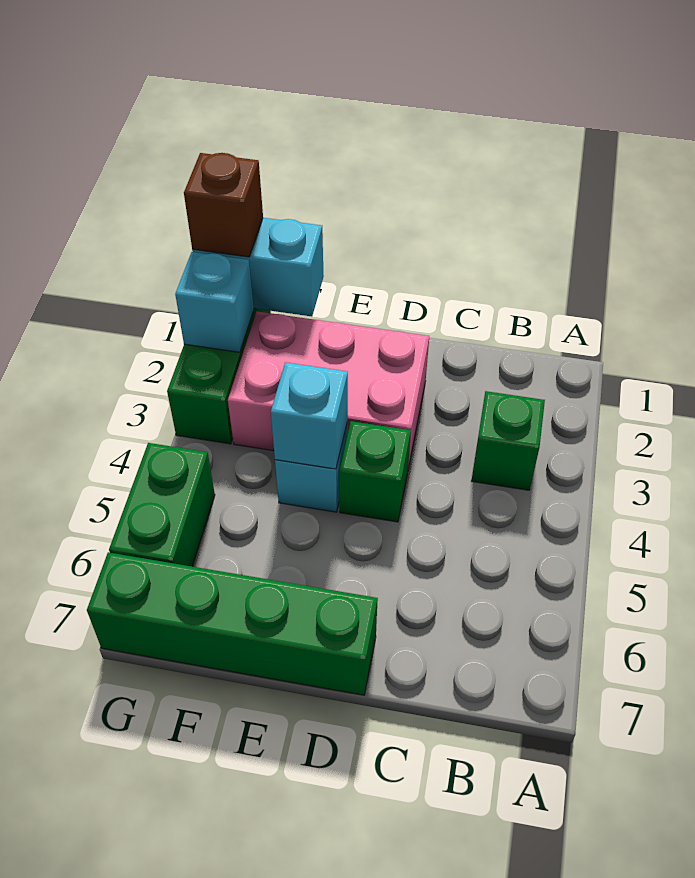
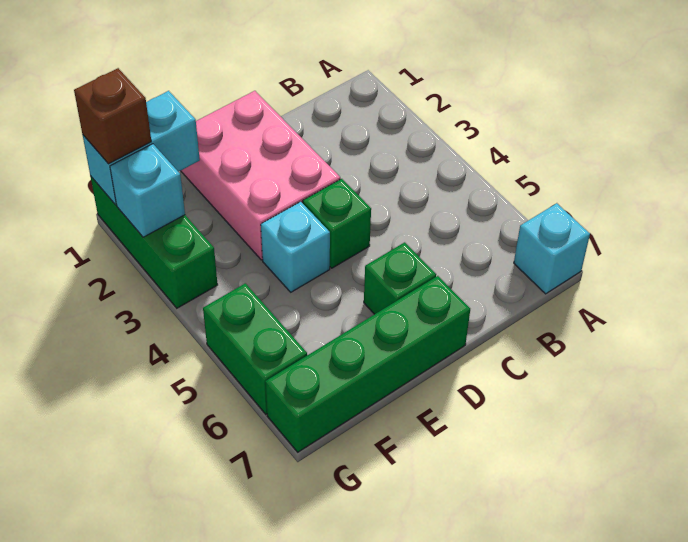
green brick B3 level 1 -> green brick D6 level 1
pink brick D2:F3 level 1 -> pink brick D1:E3 level 1
cyan brick E4 level 2 -> cyan brick A7 level 1

